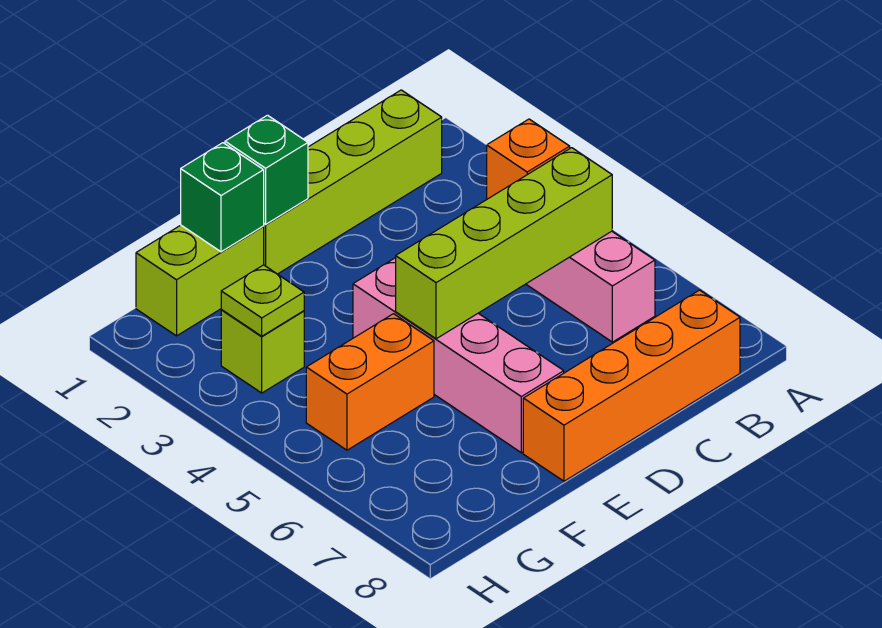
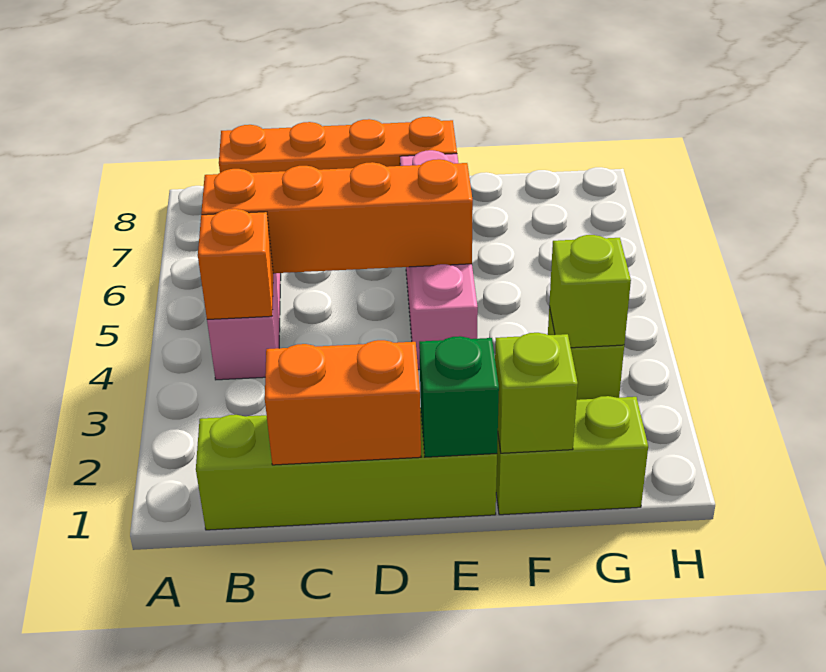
lime brick B5:E5 level 2 -> orange brick B5:E5 level 2
green brick F1 level 2 -> lime brick F1 level 2
orange brick F5:G5 level 1 -> orange brick C1:D1 level 2
lime plate G3 level 2 -> lime brick G3 level 2

